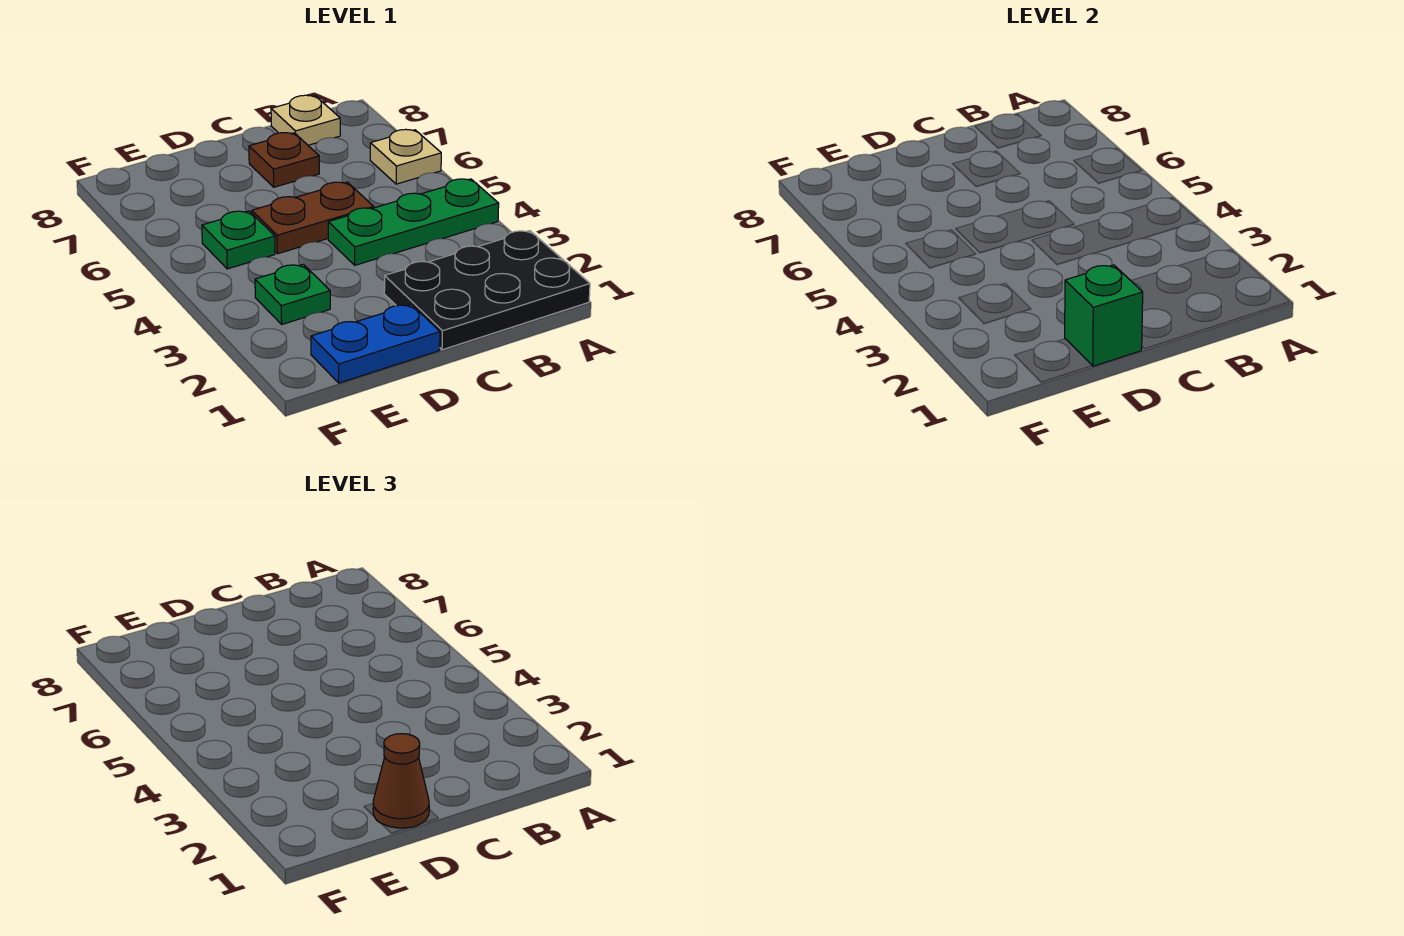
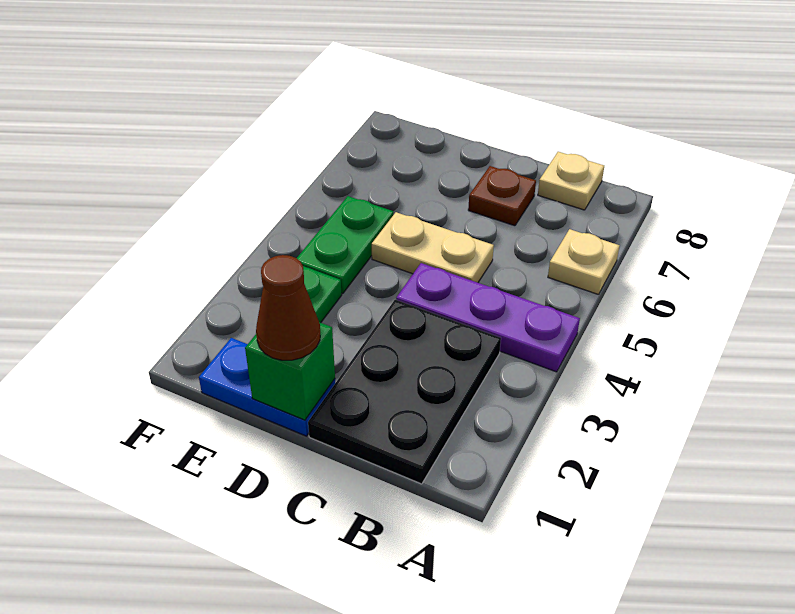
black plate A1:C2 level 1 -> black plate B1:C3 level 1
green plate A4:C4 level 1 -> purple plate A4:C4 level 1
brown plate C5:D5 level 1 -> tan plate C5:D5 level 1
green plate E5 level 1 -> green plate E4:E5 level 1

